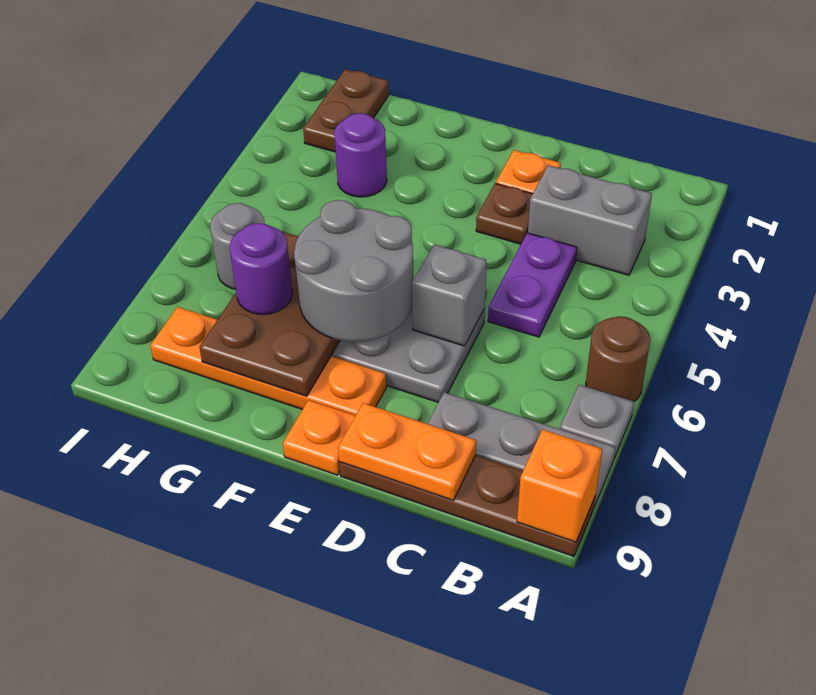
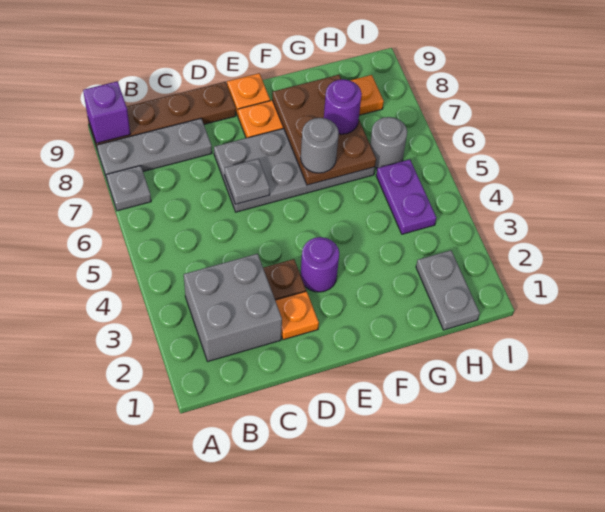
brown round brick A6 level 1 -> none
orange brick A9 level 2 -> purple brick A9 level 2
grey brick B3:C3 level 1 -> grey brick B2:C3 level 1
purple plate C4:C5 level 1 -> purple plate H4:H5 level 1
orange plate C9:D9 level 2 -> none
grey brick D6 level 2 -> grey plate D6 level 2
grey round brick E6:F7 level 3 -> grey round brick F6 level 3
purple round brick G3 level 1 -> purple round brick E3 level 1
brown plate H1:H2 level 1 -> grey plate H1:H2 level 1

